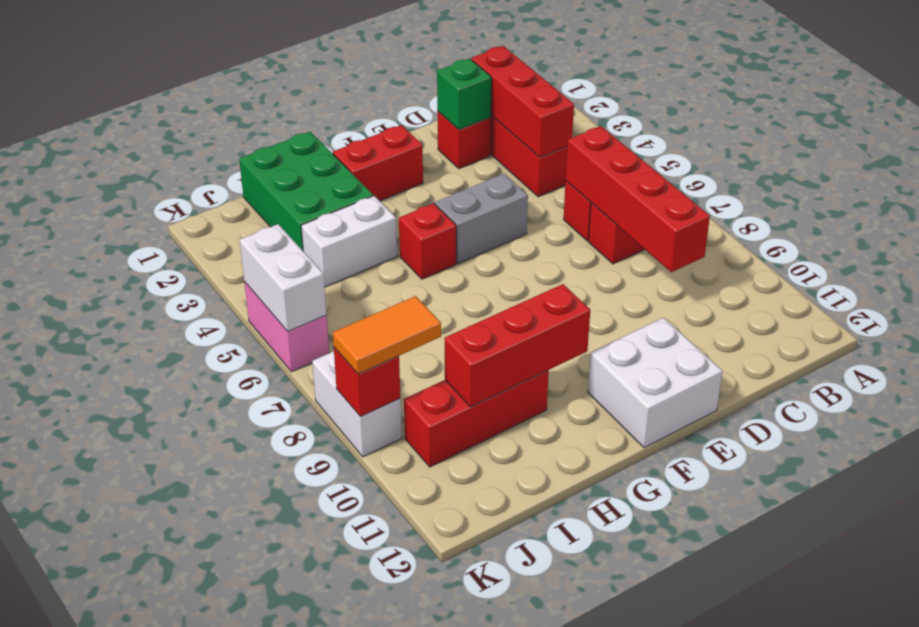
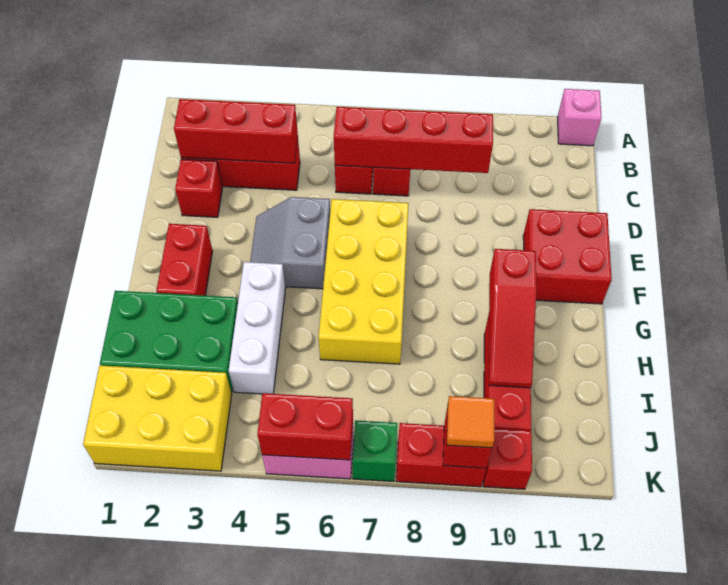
none -> pink brick A12 level 1
green brick D2 level 2 -> green brick K7 level 1
none -> yellow brick E6:H7 level 1
white brick E11:F12 level 1 -> red brick E11:F12 level 1
red brick G5 level 1 -> red brick K10 level 1
red brick G10:I10 level 2 -> red slope G10:I10 level 2 top G
white brick H4:I4 level 1 -> white brick G4:I4 level 1
none -> yellow brick J1:K3 level 1
orange tile J9:K9 level 3 -> orange tile K9 level 3
white brick K5:K6 level 2 -> red brick K5:K6 level 2
white brick K8:K9 level 1 -> red brick K8:K9 level 1

